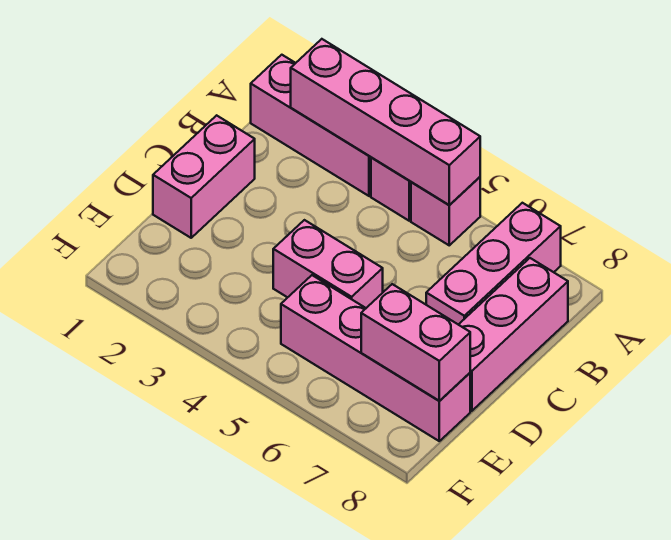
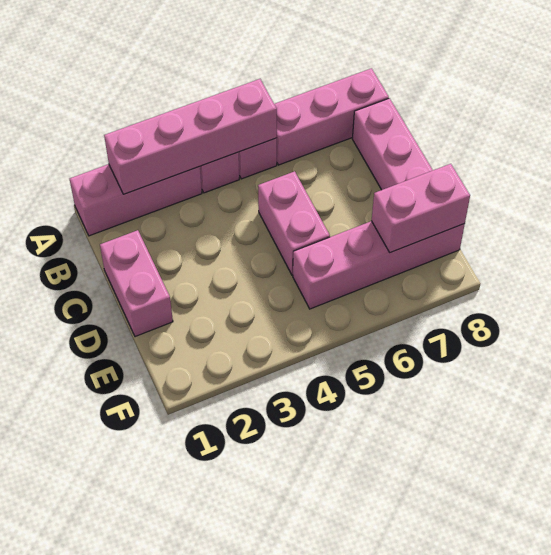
pink brick A7:C7 level 1 -> pink brick A6:A8 level 1
pink brick D4:D5 level 1 -> pink brick C5:D5 level 1

